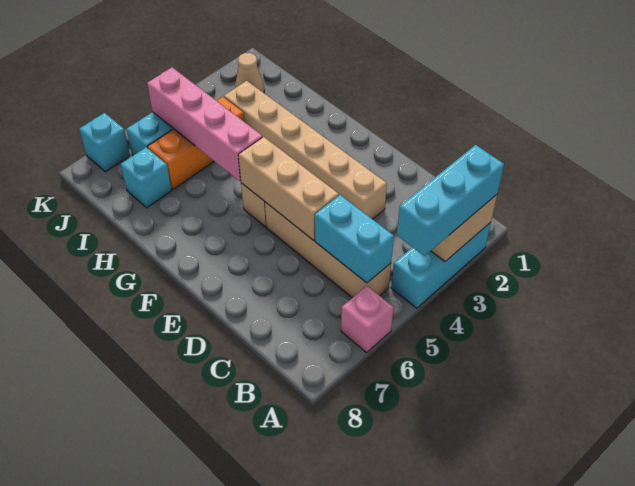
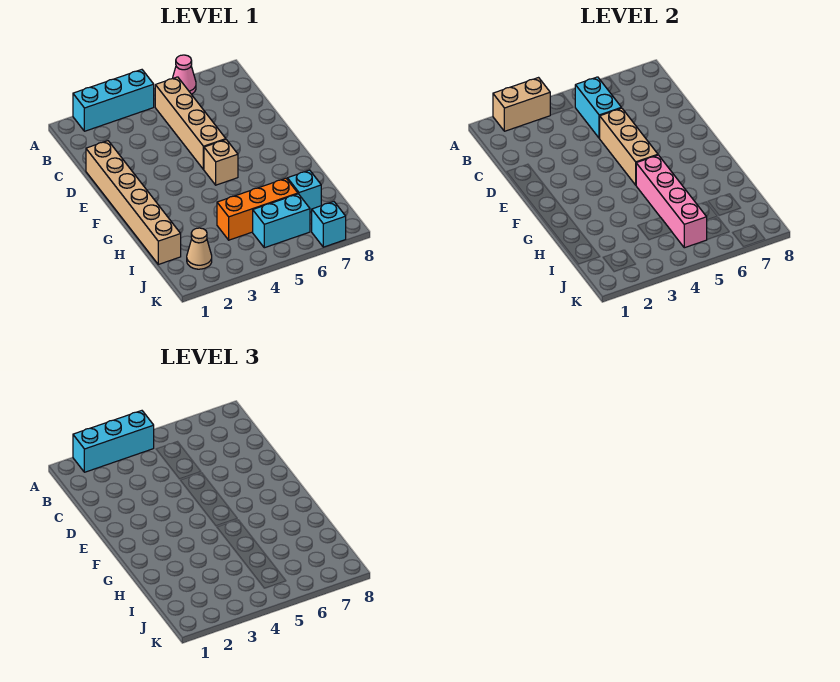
pink brick A6 level 1 -> pink cone A6 level 1
tan brick D3:I3 level 1 -> tan brick D1:I1 level 1

